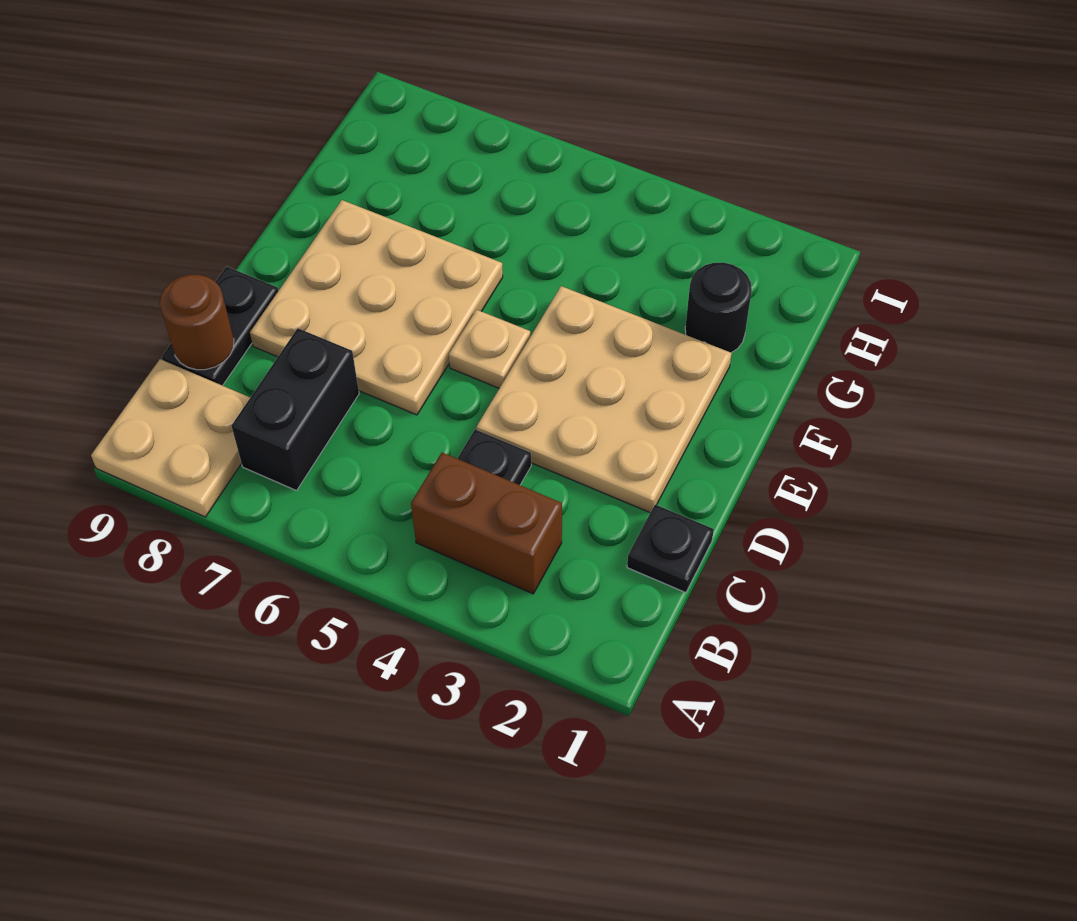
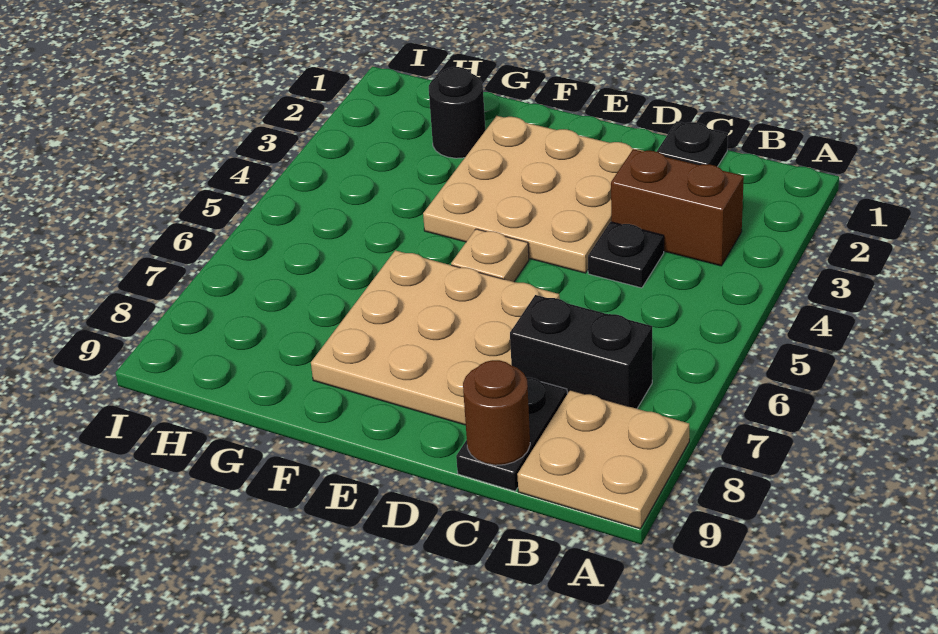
brown brick B3:B4 level 1 -> brown brick B3:C3 level 1
black plate C9:D9 level 1 -> black plate C8:C9 level 1

